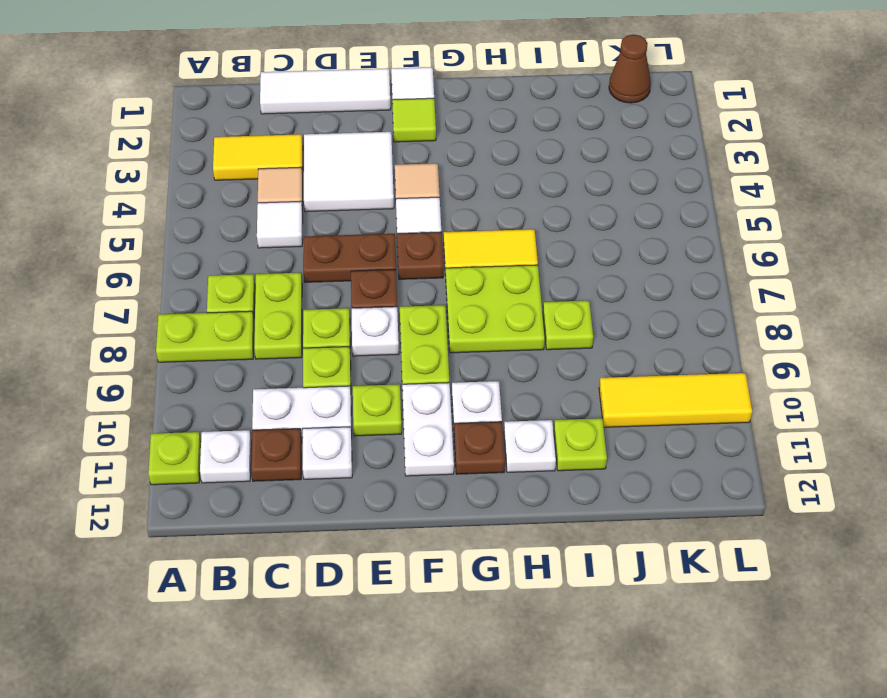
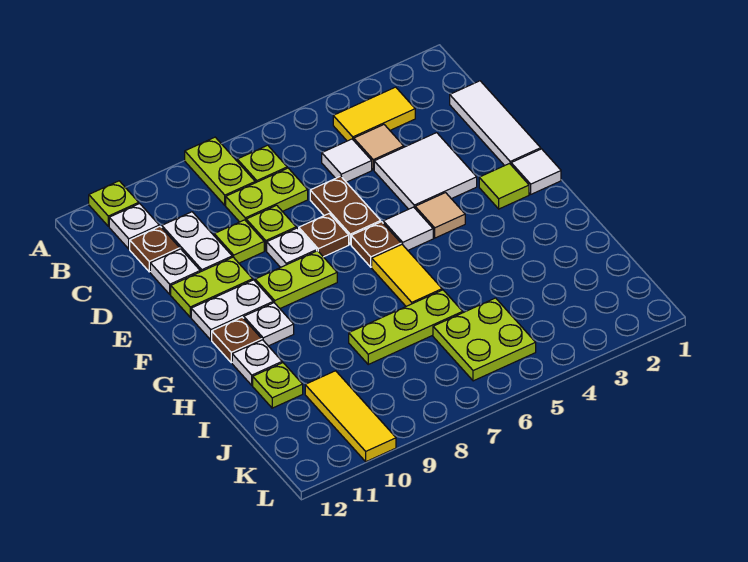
yellow tile B3:C3 level 1 -> yellow tile B3:B4 level 1
lime plate E10 level 1 -> lime plate E10:E11 level 1
lime plate G7:H8 level 1 -> lime plate J5:K6 level 1
lime plate I8 level 1 -> lime plate I6:I8 level 1
brown cone K1 level 1 -> none

